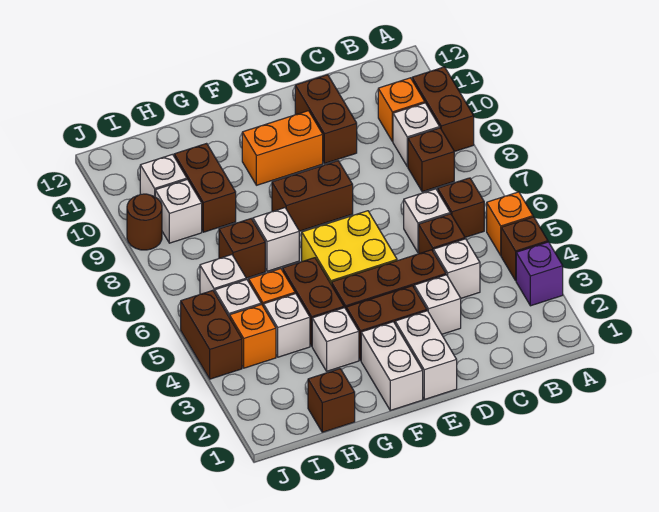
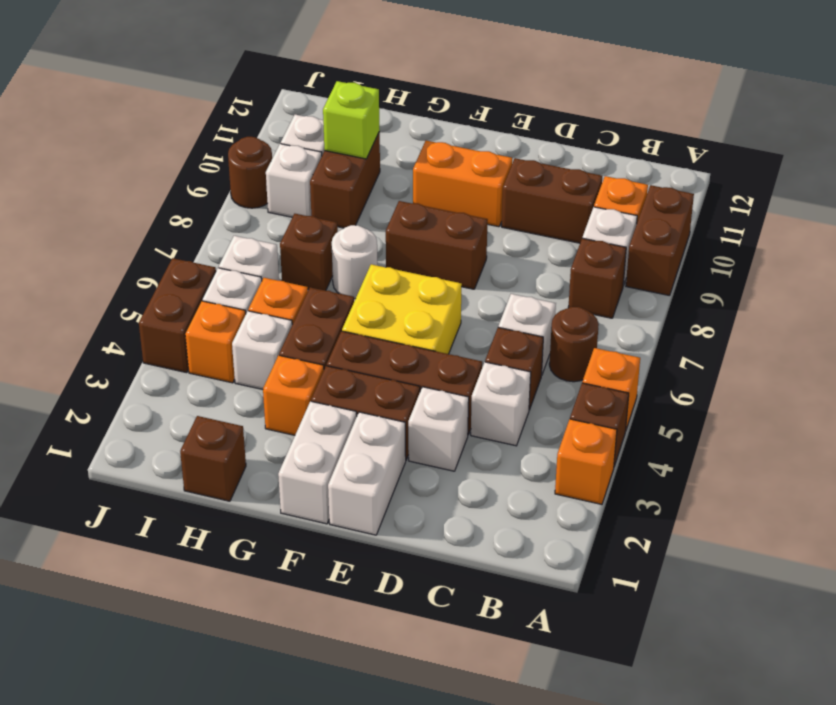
purple brick A3 level 1 -> orange brick A3 level 1
brown brick B6 level 1 -> brown round brick B6 level 1
brown brick D10:D11 level 1 -> brown brick C10:D10 level 1
white brick G3 level 1 -> orange brick G3 level 1
white brick G7 level 1 -> white round brick G7 level 1
none -> lime brick H10 level 2

